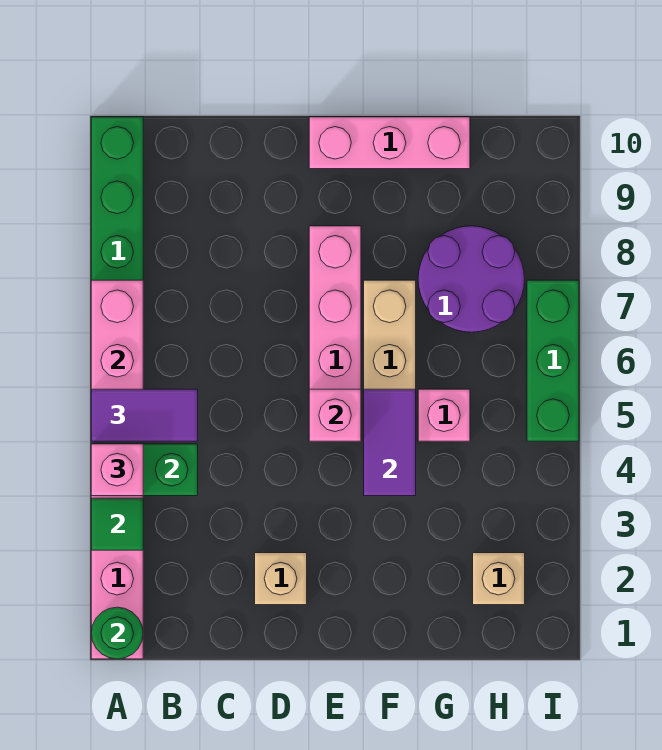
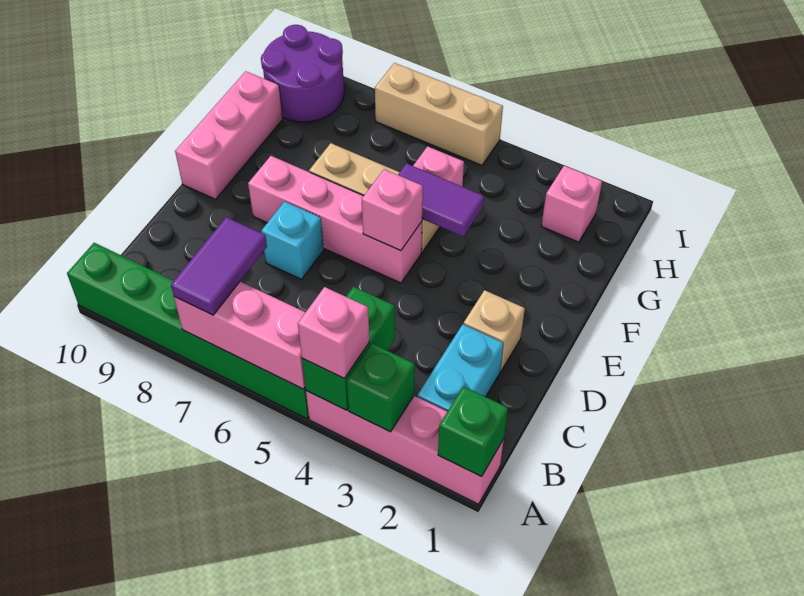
green round brick A1 level 2 -> green brick A1 level 2
green tile A3 level 2 -> green brick A3 level 2
purple tile A5:B5 level 3 -> purple tile A7:B7 level 3
none -> cyan brick B2:C2 level 1
none -> cyan brick D7 level 1
purple round brick G7:H8 level 1 -> purple round brick H9:I10 level 1
tan brick H2 level 1 -> pink brick H2 level 1
green brick I5:I7 level 1 -> tan brick I5:I7 level 1

